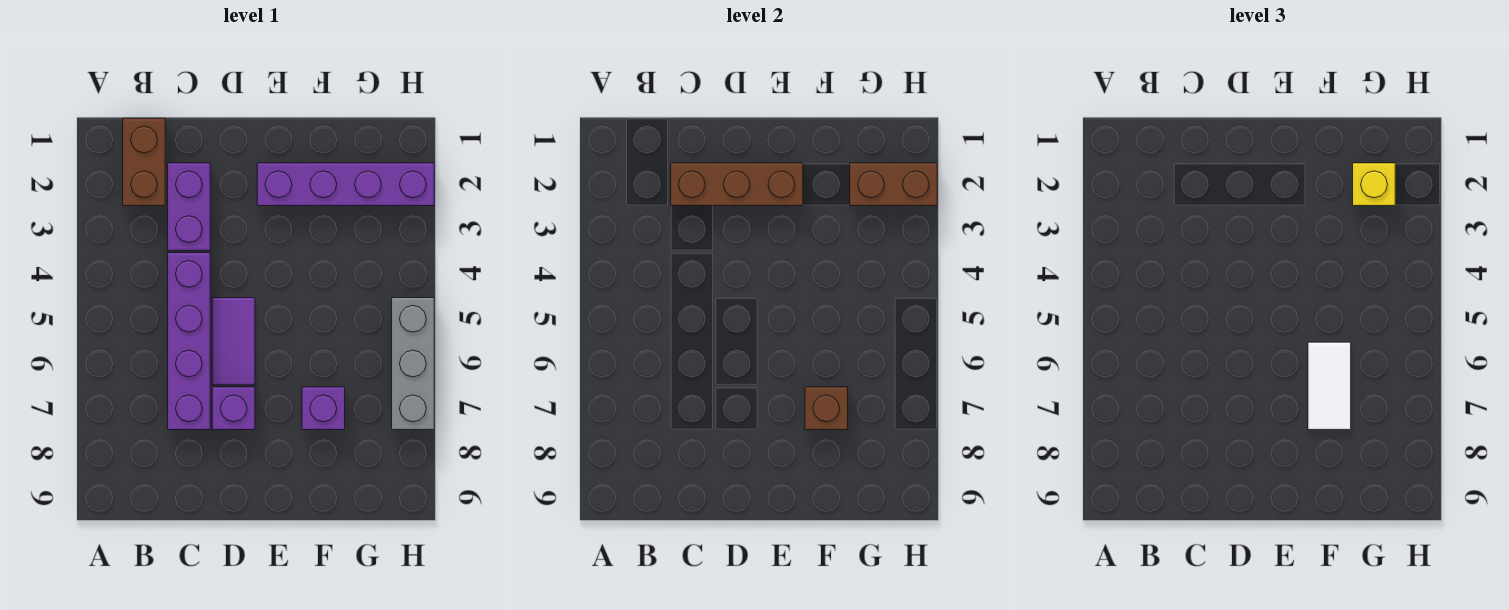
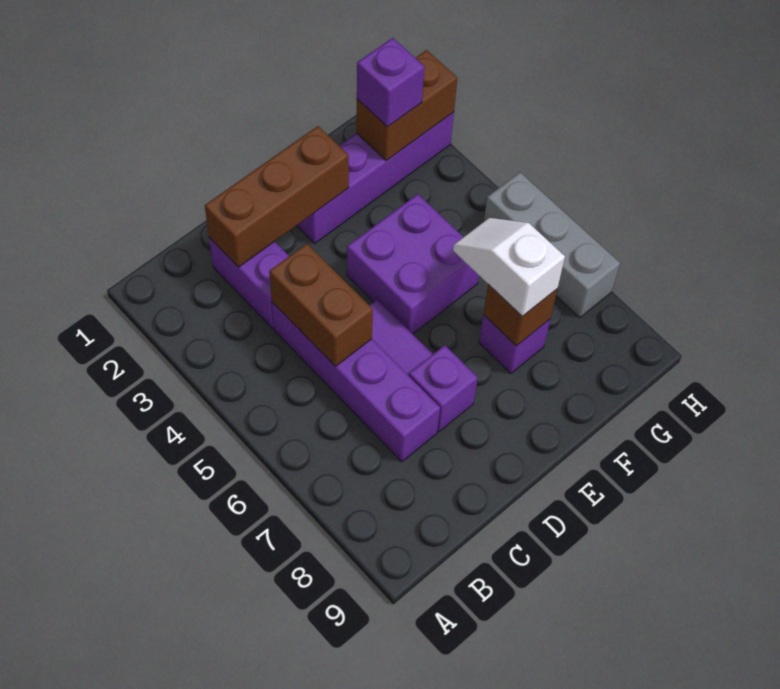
brown brick B1:B2 level 1 -> brown brick C4:C5 level 2
none -> purple brick E4:F5 level 1
white tile F6:F7 level 3 -> white slope F6:F7 level 3 top 7
yellow brick G2 level 3 -> purple brick G2 level 3

